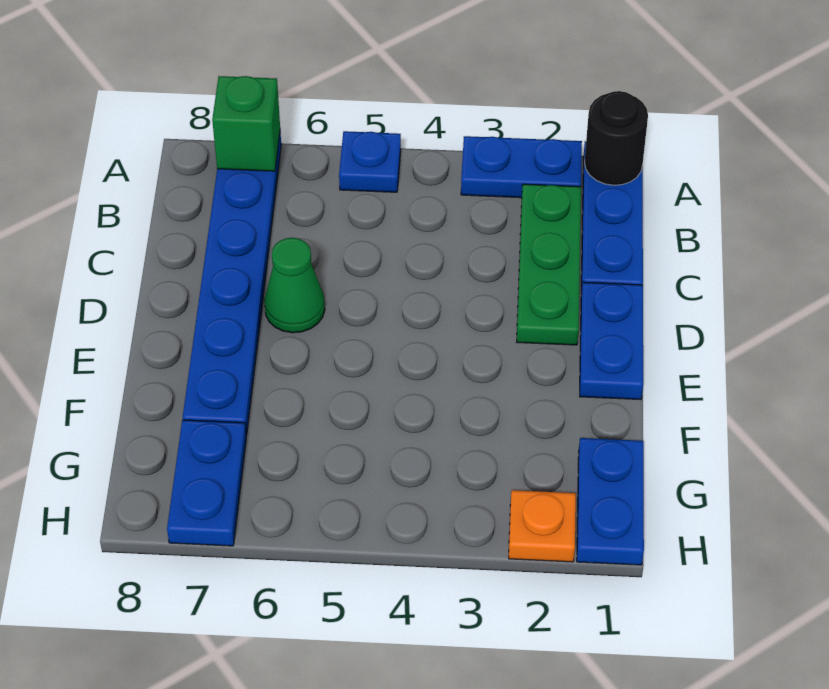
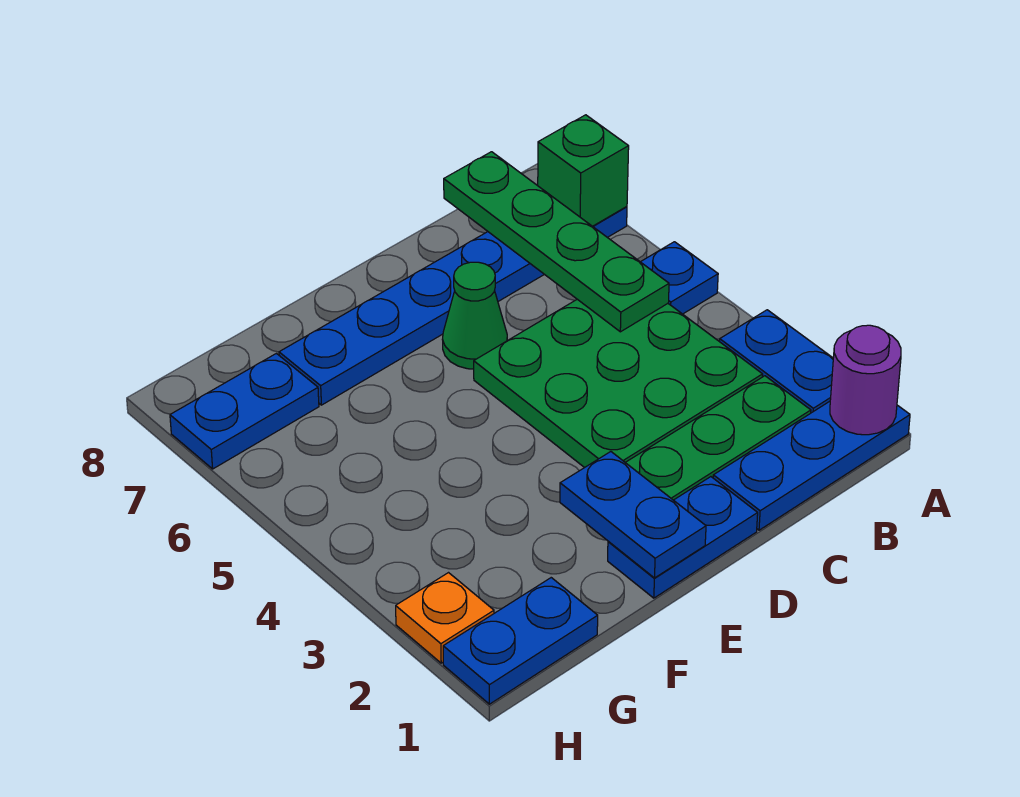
black round brick A1 level 2 -> purple round brick A1 level 2
none -> green plate B3:D5 level 1
none -> green plate B5:B8 level 2
none -> blue plate E1:E2 level 2

